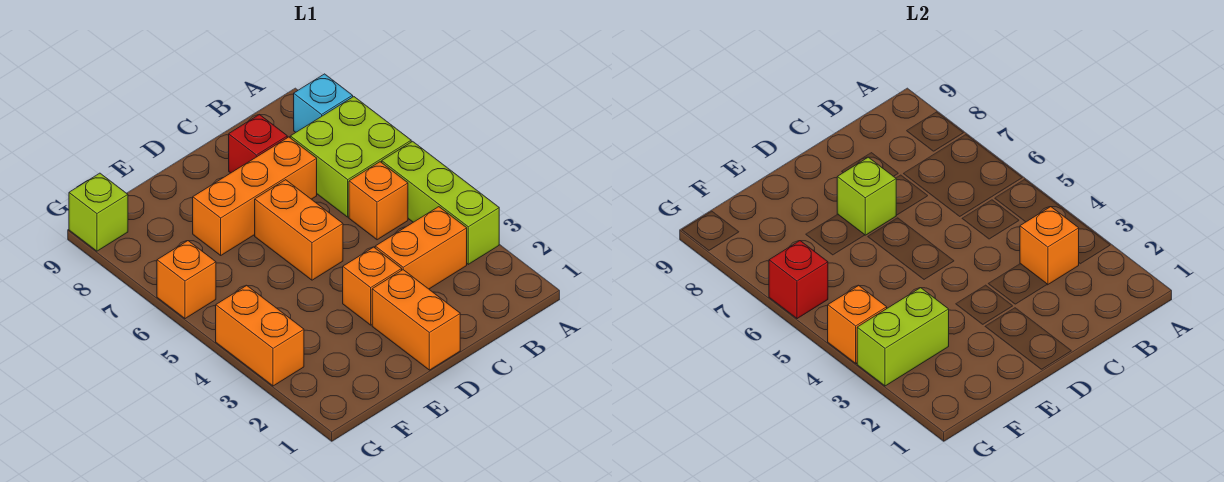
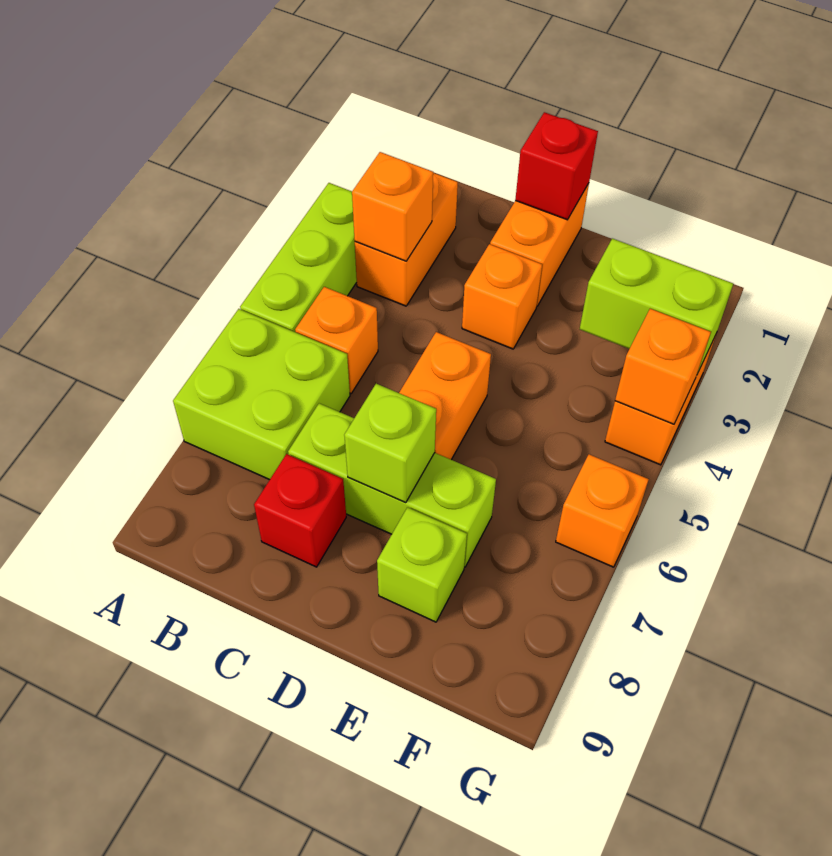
cyan brick A8 level 1 -> none
orange brick B3:C3 level 1 -> orange brick B2:B3 level 1
orange brick C7:E7 level 1 -> lime brick C7:E7 level 1
red brick G6 level 2 -> red brick D1 level 2
lime brick G9 level 1 -> lime brick E8 level 1

